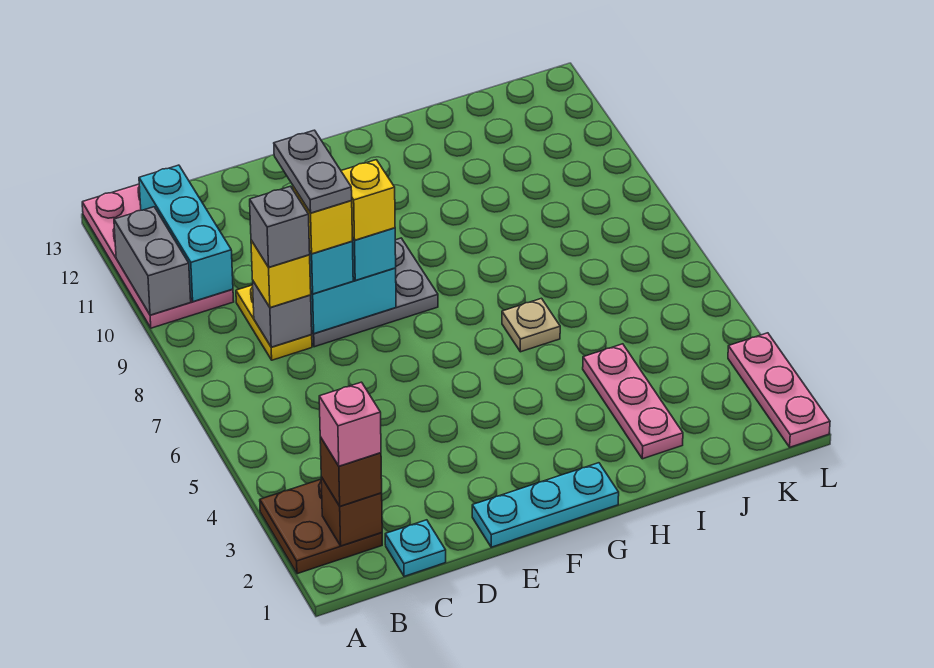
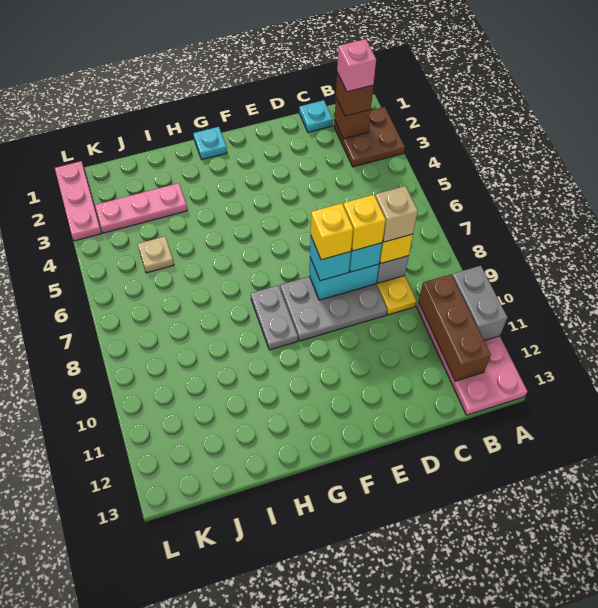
cyan brick B10:B12 level 2 -> brown brick B10:B12 level 2
grey brick C8 level 4 -> tan brick C8 level 4
grey plate D8:D9 level 5 -> grey plate G8:G9 level 1
cyan plate E1:G1 level 1 -> cyan plate G1 level 1
tan plate H6 level 1 -> tan plate J5 level 1
pink plate I2:I4 level 1 -> pink plate I3:K3 level 1

